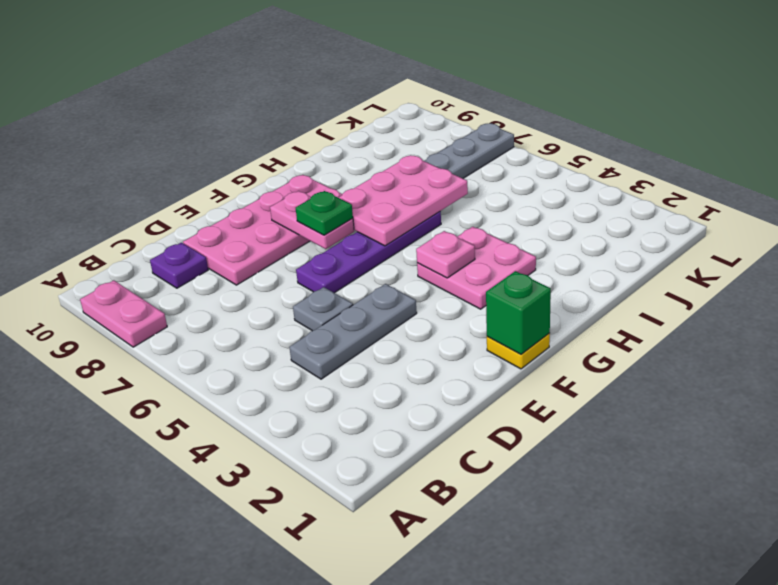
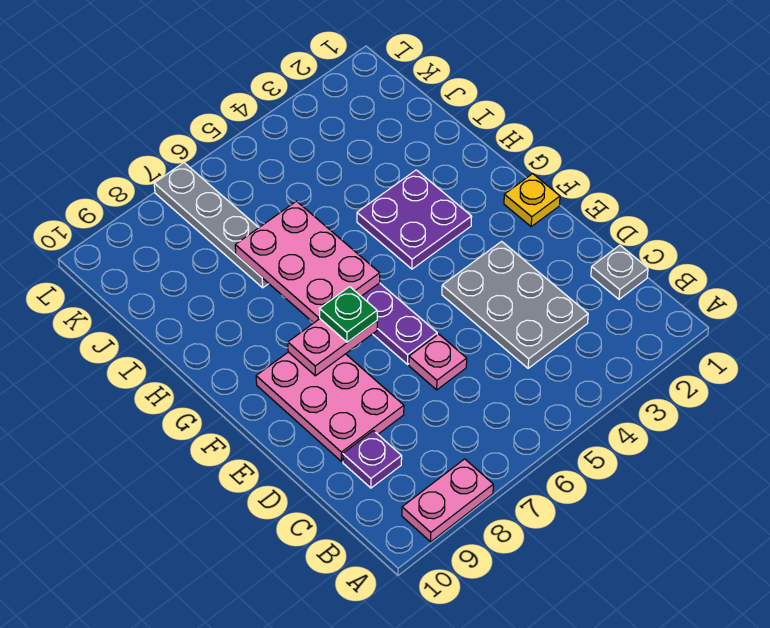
grey plate C4:E4 level 1 -> grey plate C3:E4 level 1
grey plate D5 level 1 -> grey plate C1 level 1
pink plate D8:G9 level 1 -> pink plate D8:F9 level 1
green brick F1 level 2 -> none
pink plate G3:H4 level 1 -> purple plate G3:H4 level 1
pink plate G4 level 2 -> pink plate D6 level 1

